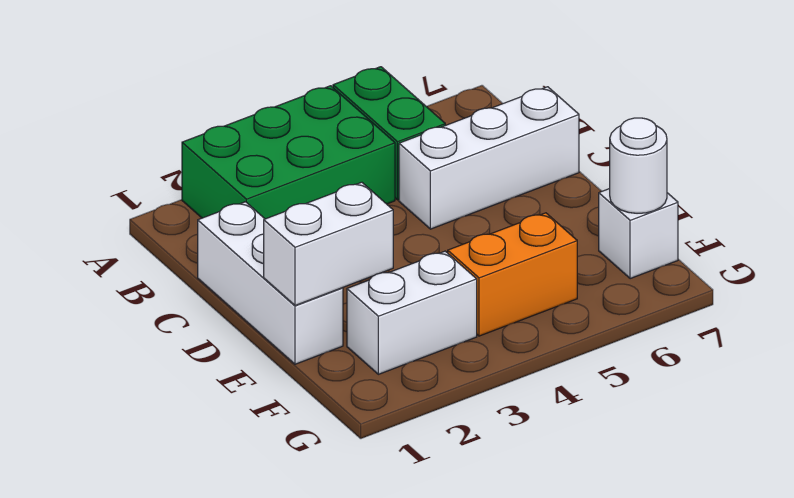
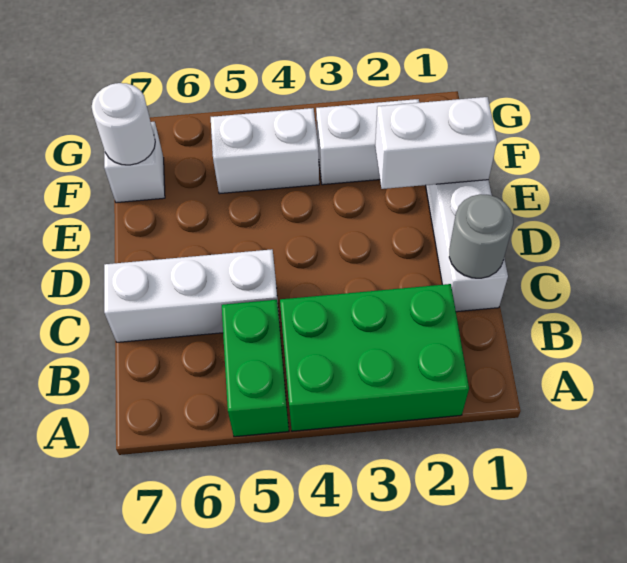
none -> grey round brick C1 level 2
orange brick F4:F5 level 1 -> white brick F4:F5 level 1

